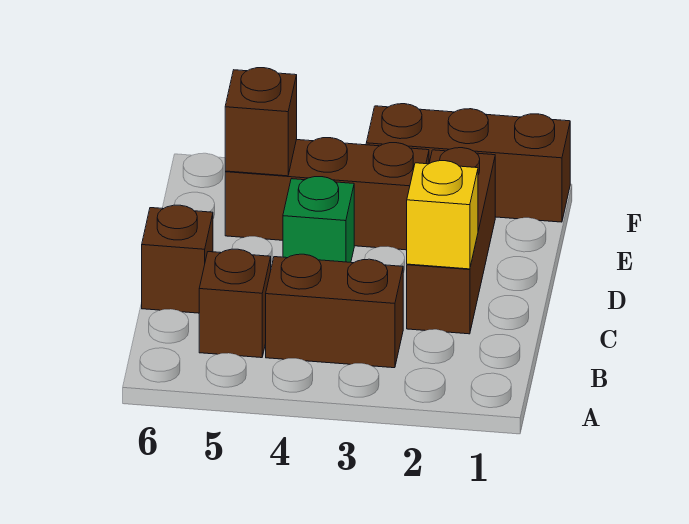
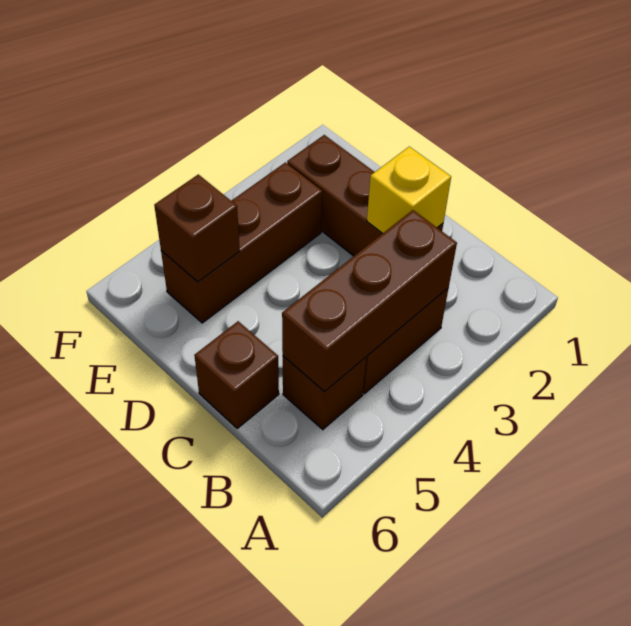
green brick D4 level 1 -> none
brown brick F1:F3 level 1 -> brown brick B3:B5 level 2

